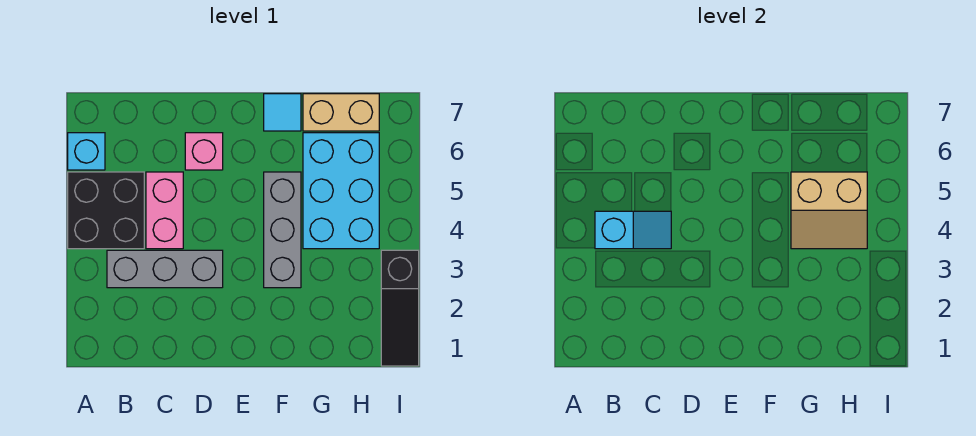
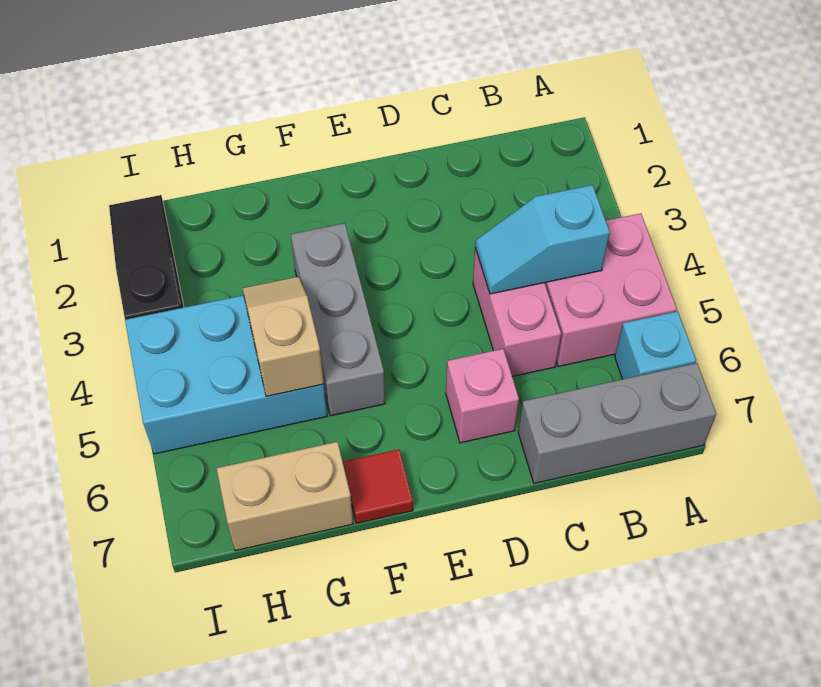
black brick A4:B5 level 1 -> pink brick A4:B5 level 1
grey brick B3:D3 level 1 -> grey brick A7:C7 level 1
cyan tile F7 level 1 -> red tile F7 level 1
cyan brick G4:H6 level 1 -> cyan brick G4:I5 level 1
tan slope G4:H5 level 2 top 5 -> tan slope G4:G5 level 2 top 5

